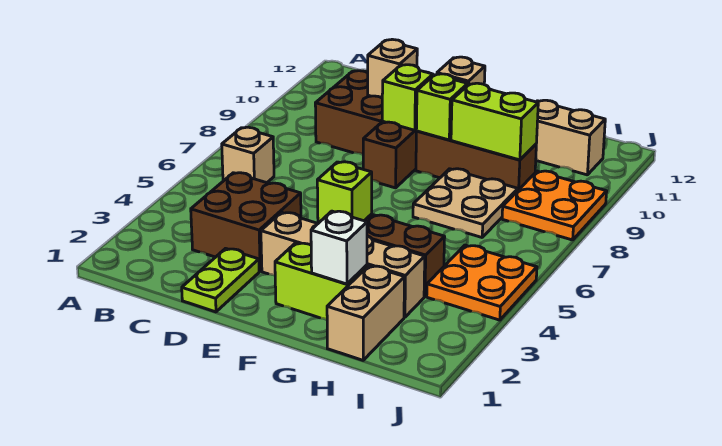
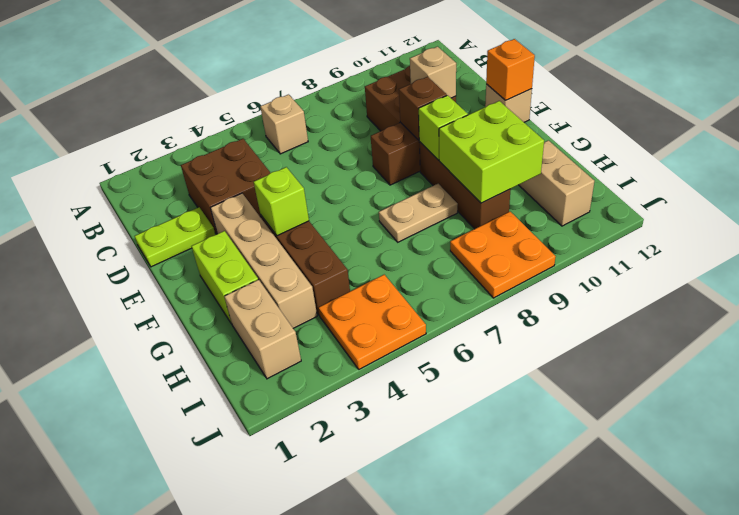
lime brick E9 level 2 -> brown brick E9 level 2
none -> orange brick E12 level 2
white brick G2 level 2 -> none
tan plate G7:H8 level 1 -> tan plate G7:G8 level 1
lime brick G9:H9 level 2 -> lime brick G9:H10 level 2
tan brick H1:H2 level 1 -> tan brick H2:I2 level 1

